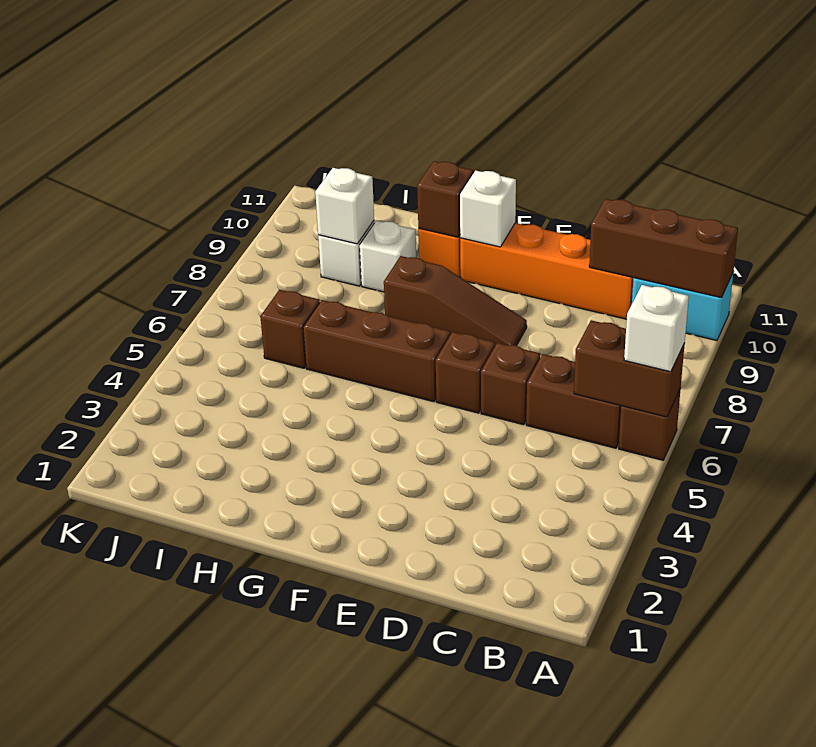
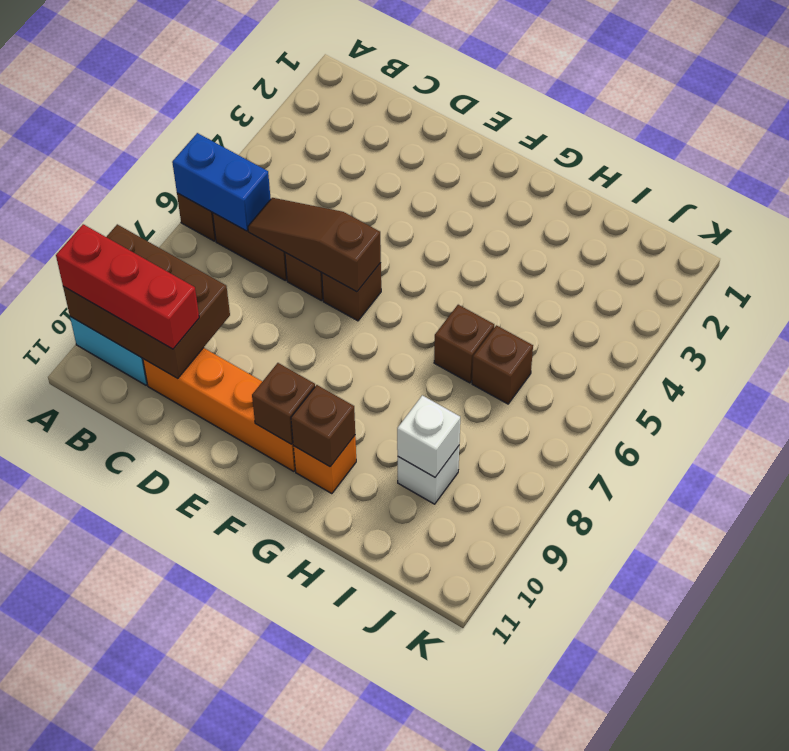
brown brick A6:B6 level 2 -> blue brick A6:B6 level 2
white brick A6 level 3 -> none
brown brick A10:C10 level 2 -> brown brick A9:C10 level 2
none -> red brick A10:C10 level 3
brown slope E8:G8 level 1 top G -> brown slope C6:E6 level 2 top E
brown brick F6:H6 level 1 -> brown brick H6 level 1
white brick F10 level 2 -> brown brick F10 level 2
white brick H9 level 1 -> none

